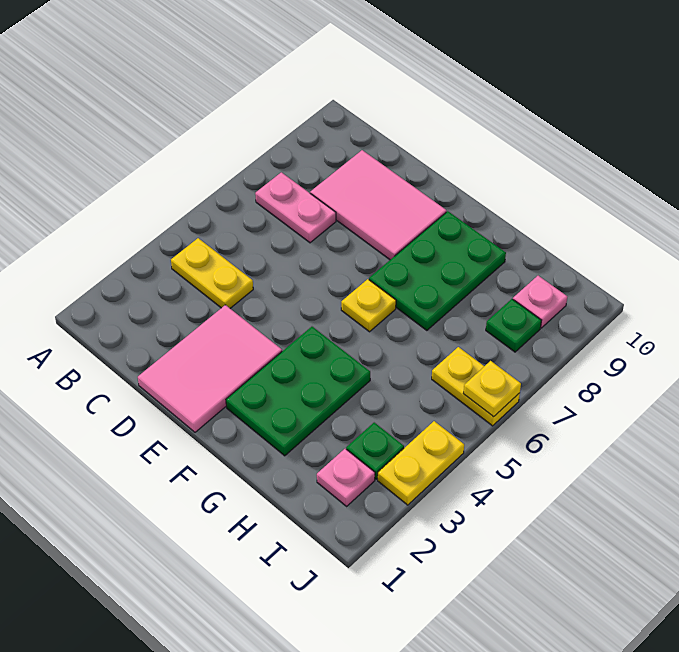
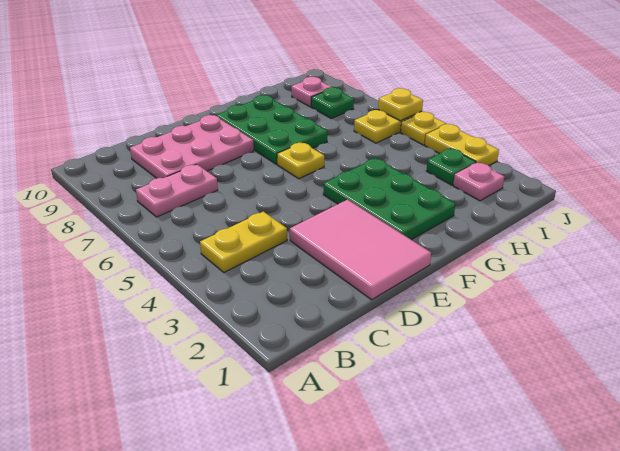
pink tile C8:E9 level 1 -> pink plate C8:E9 level 1
none -> yellow plate J5 level 1

